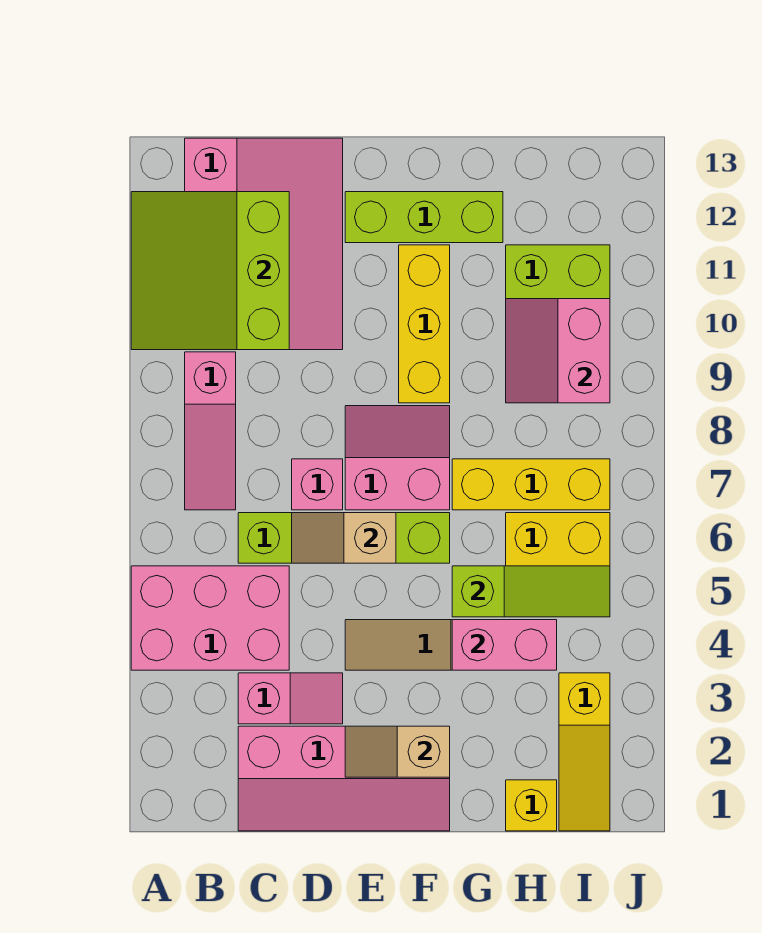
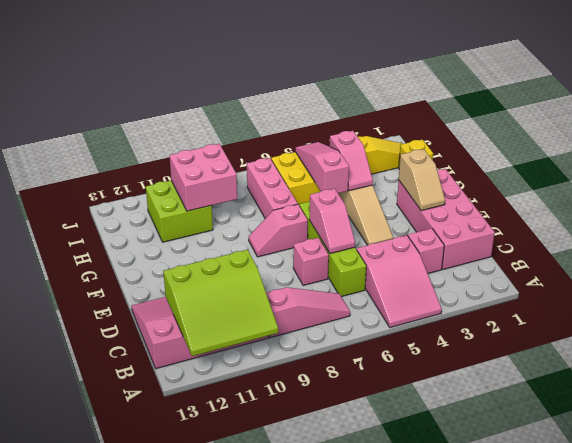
pink brick A4:C5 level 1 -> pink slope A4:C5 level 1 top C
pink slope C1:F2 level 1 top 2 -> pink brick C1:F2 level 1
tan slope D6:E6 level 2 top E -> pink slope D6:E6 level 2 top E
pink slope E7:F8 level 1 top 7 -> pink slope F7:F8 level 1 top 7
lime brick E12:G12 level 1 -> none
yellow brick F9:F11 level 1 -> none
pink brick G4:H4 level 2 -> pink slope G4:H4 level 2 top H
lime slope G5:I5 level 2 top G -> pink slope G5:I5 level 2 top G
yellow brick G7:I7 level 1 -> pink brick G7:I7 level 1
pink slope H9:I10 level 2 top I -> pink brick H9:I10 level 2

